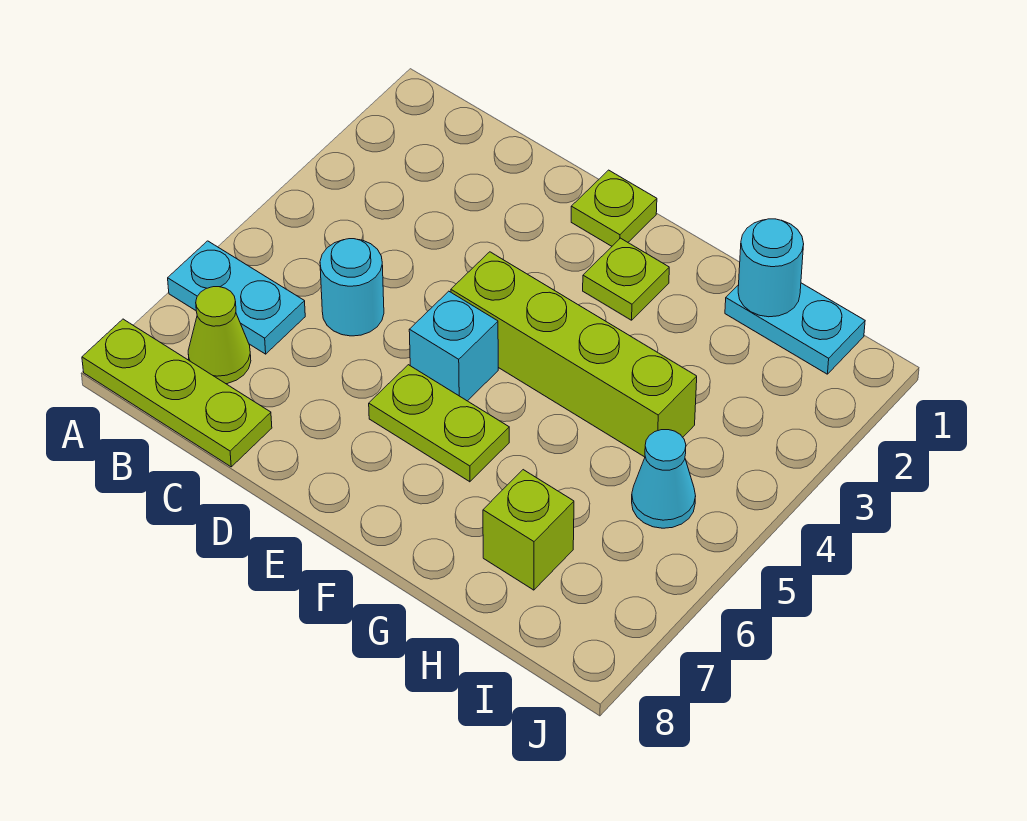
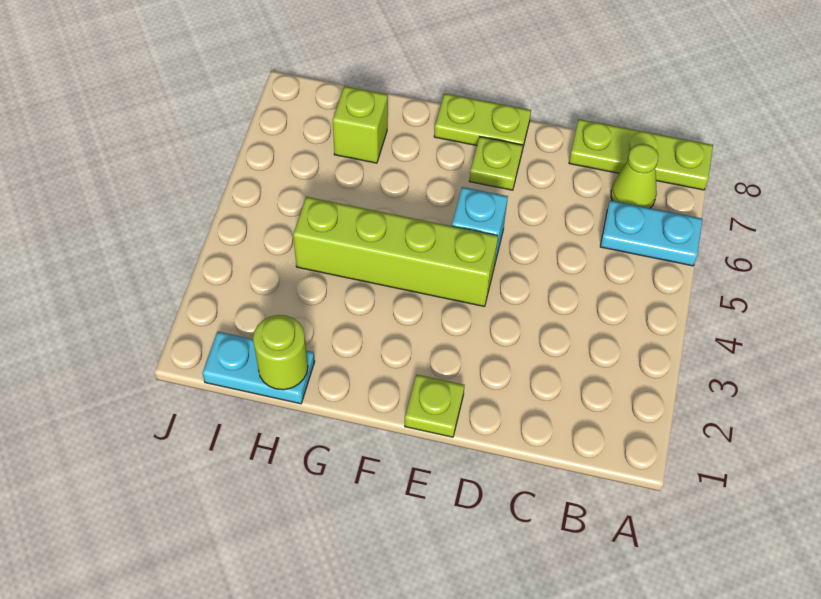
cyan round brick C5 level 1 -> none
lime plate E6:F6 level 1 -> lime plate E8:F8 level 1
lime plate F2 level 1 -> lime plate E7 level 1
cyan round brick H1 level 2 -> lime round brick H1 level 2
cyan cone I5 level 1 -> none

